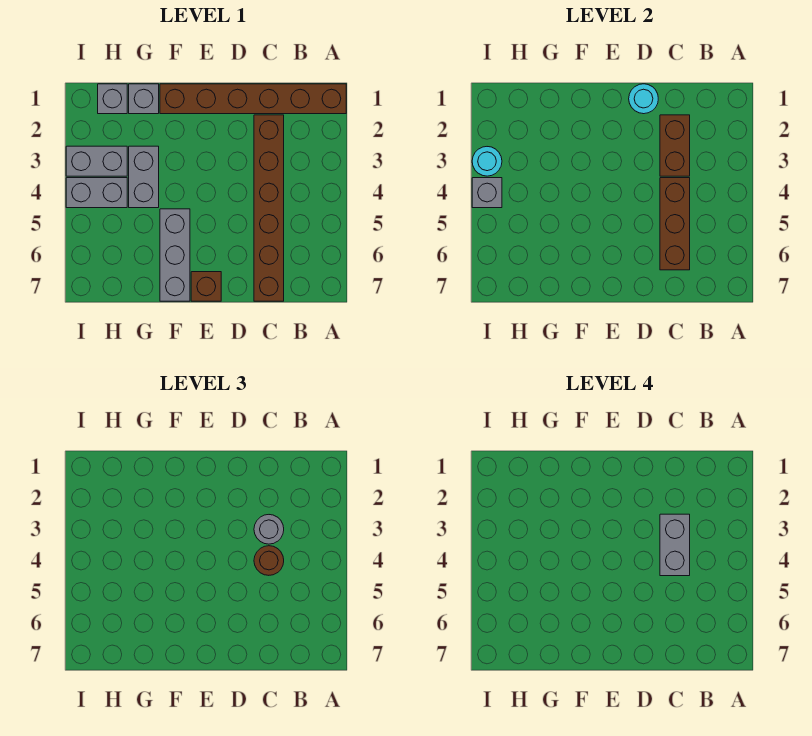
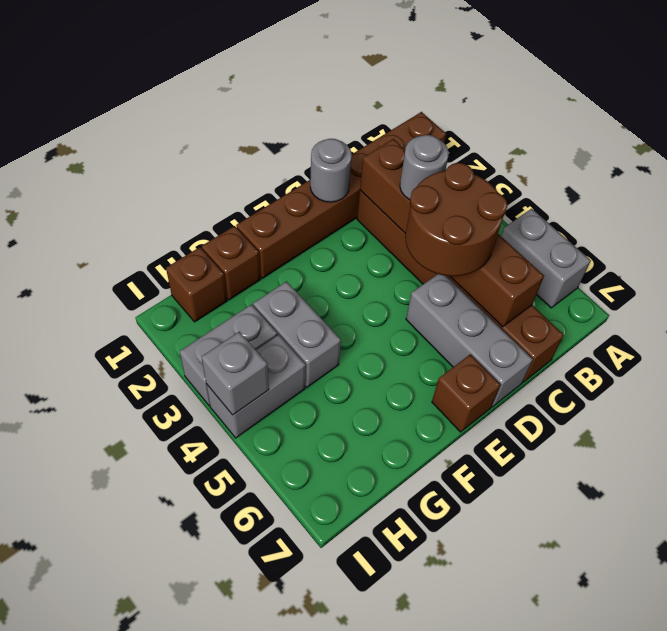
grey brick C3:C4 level 4 -> grey brick A5:A6 level 1
brown round brick C4 level 3 -> brown round brick C4:D5 level 3
cyan round brick D1 level 2 -> grey round brick D1 level 2
grey brick F5:F7 level 1 -> grey brick D5:D7 level 1
grey brick G1 level 1 -> brown brick G1 level 1
grey brick H1 level 1 -> brown brick H1 level 1
cyan round brick I3 level 2 -> none

